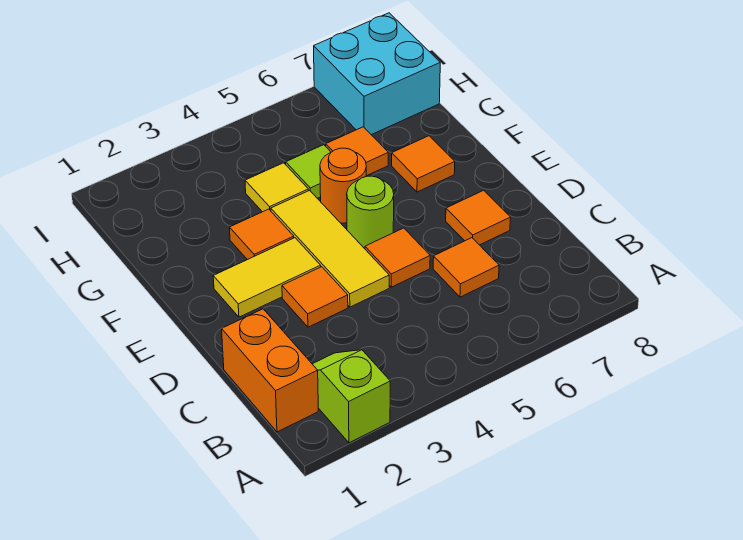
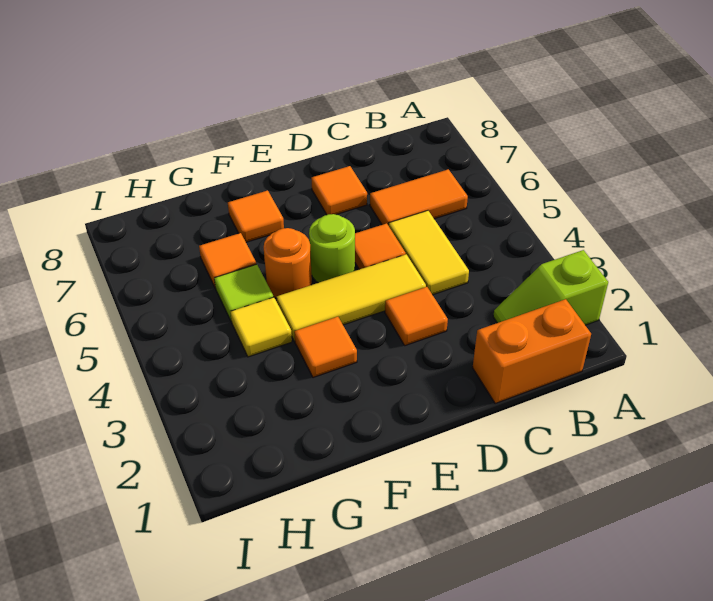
orange tile C6 level 1 -> orange tile B6:C6 level 1
yellow tile E2:E3 level 1 -> yellow tile C4:C5 level 1
cyan brick H7:I8 level 1 -> none

